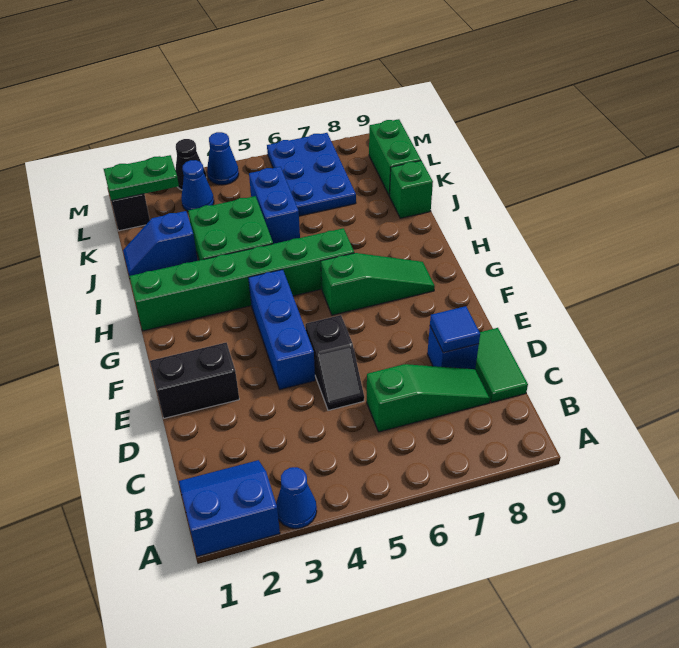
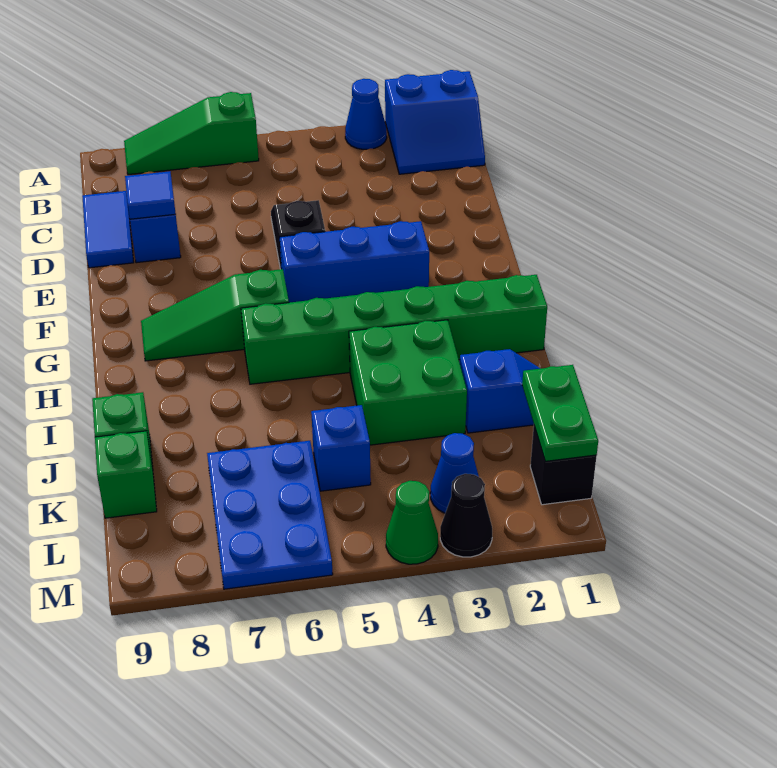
green slope C6:C8 level 1 top 6 -> green slope A6:A8 level 1 top 6
green tile C9:D9 level 1 -> blue tile C9:D9 level 1
black brick E1:E2 level 1 -> none
blue brick E4:G4 level 1 -> blue brick F3:F5 level 1
blue brick J5:K5 level 1 -> blue brick K5 level 1
green brick K9:L9 level 1 -> green brick K9 level 1
green plate L1:L2 level 2 -> green plate K1:L1 level 2
blue cone M4 level 1 -> green cone M4 level 1

